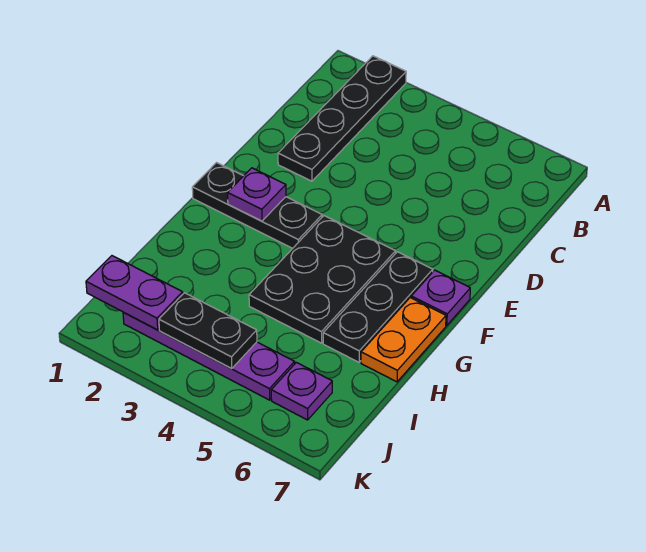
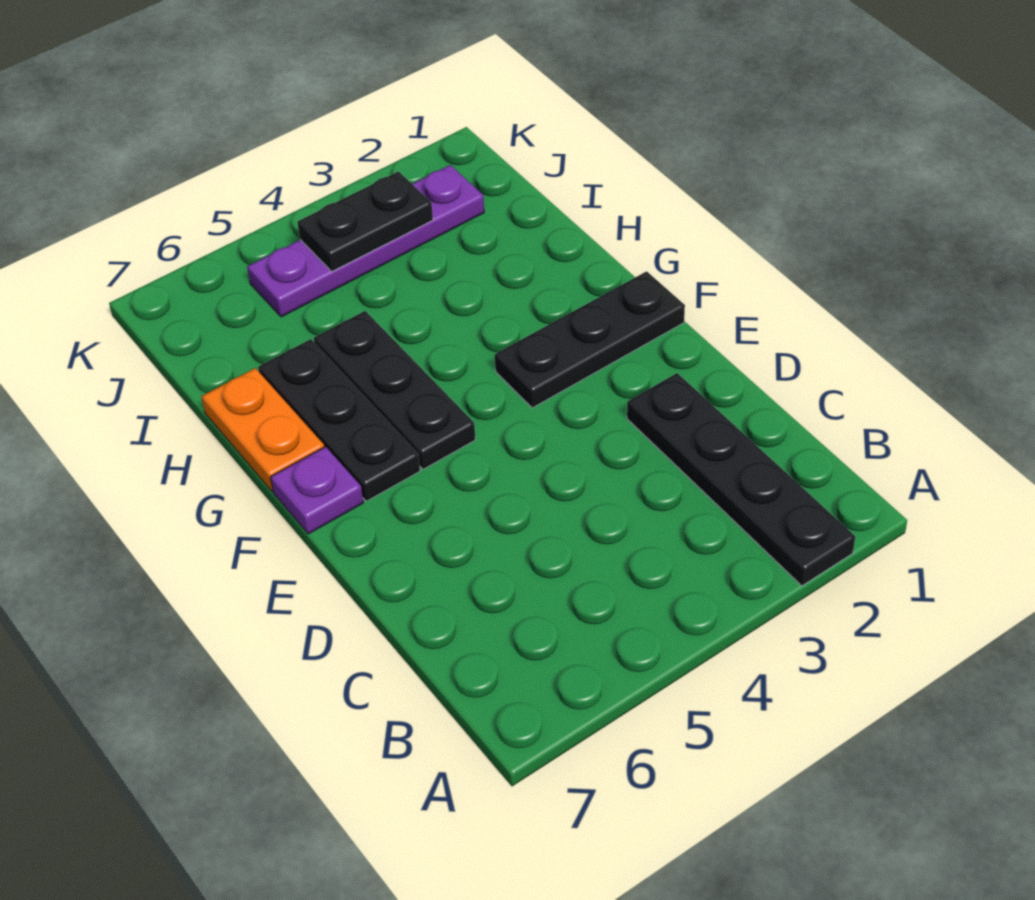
purple plate F2 level 2 -> none
black plate F4:H5 level 1 -> black plate F5:H5 level 1
purple plate J1:J2 level 2 -> none
purple plate J6 level 1 -> none

